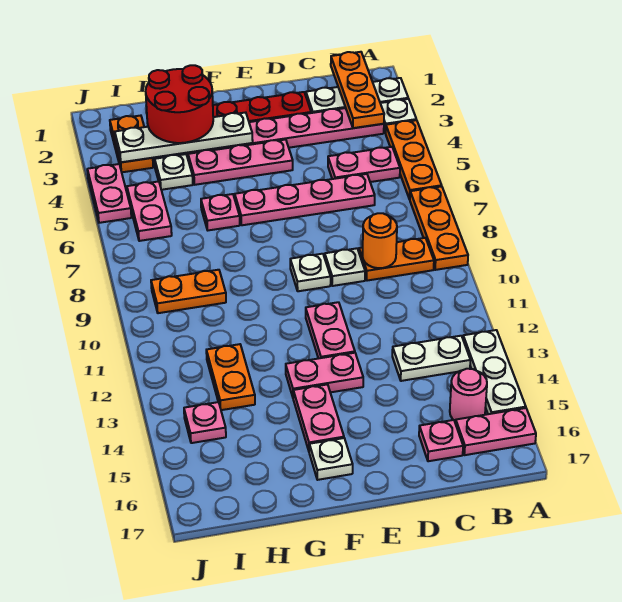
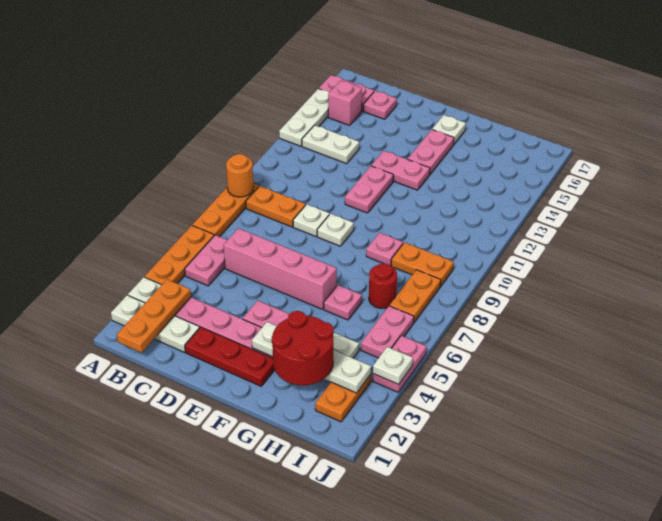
pink plate B5:C5 level 1 -> pink plate B5:B6 level 1
pink round brick B15 level 1 -> pink brick B15 level 1
pink plate C6:F6 level 1 -> pink brick C6:F6 level 1
orange round brick C9 level 2 -> orange round brick A9 level 2
none -> red round brick H7 level 1
orange plate H12:H13 level 1 -> orange plate I7:I8 level 1
pink plate I14 level 1 -> pink plate G9 level 1
none -> white plate J4 level 2

